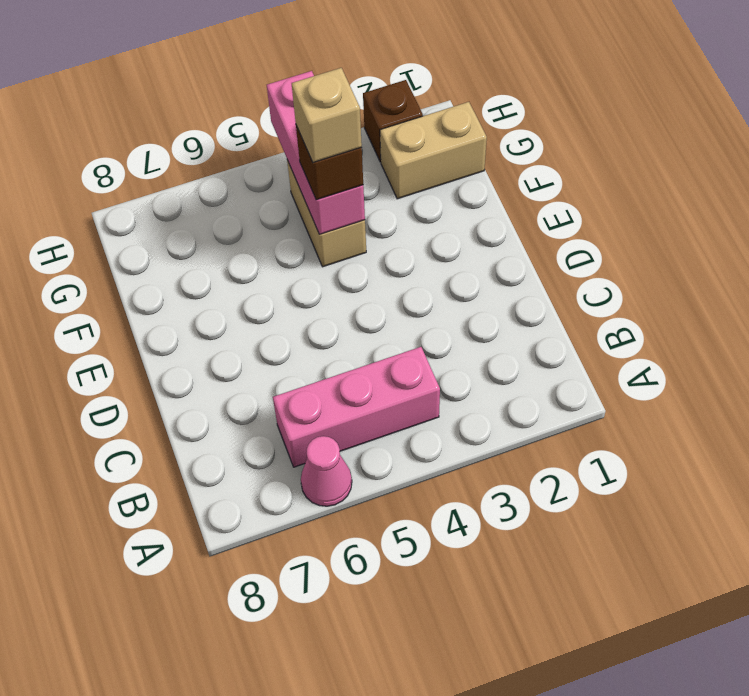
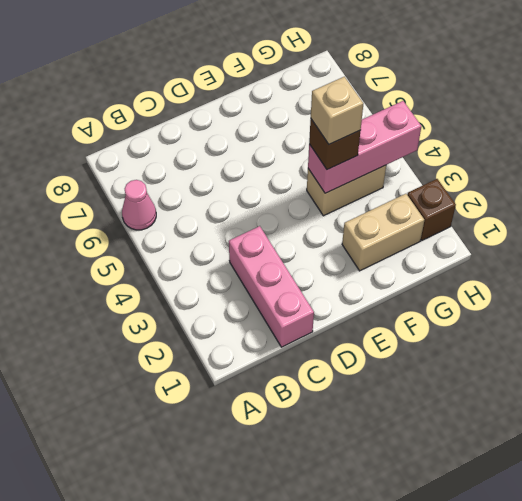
pink brick B4:B6 level 1 -> pink brick C1:C3 level 1
tan brick G1:G2 level 1 -> tan brick F2:G2 level 1

